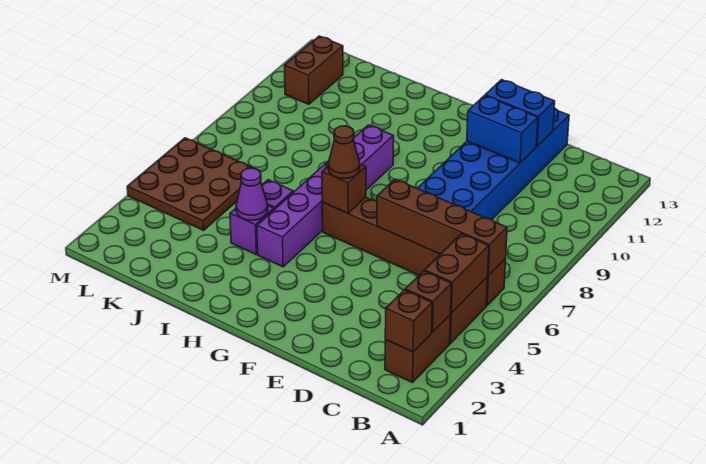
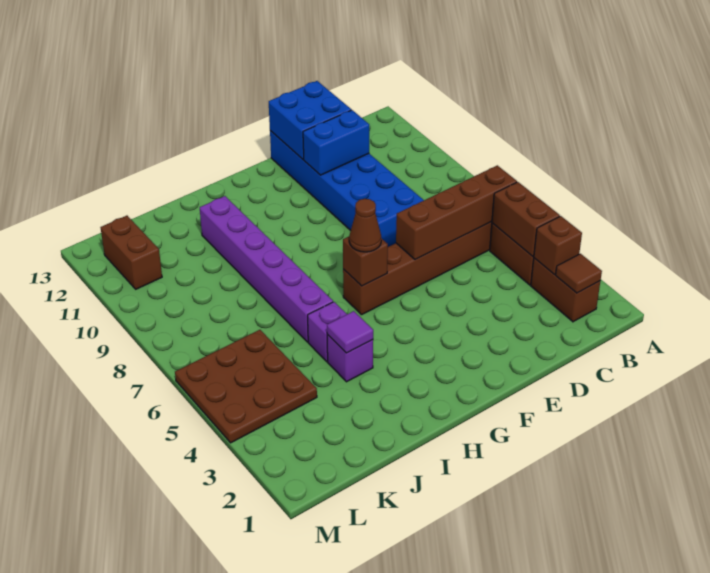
brown brick B2 level 2 -> brown tile B2 level 2
blue brick D12:E12 level 2 -> blue brick D12:E13 level 2
purple brick H4:H9 level 1 -> purple brick I6:I11 level 1
purple cone I4 level 2 -> purple tile I4 level 2

